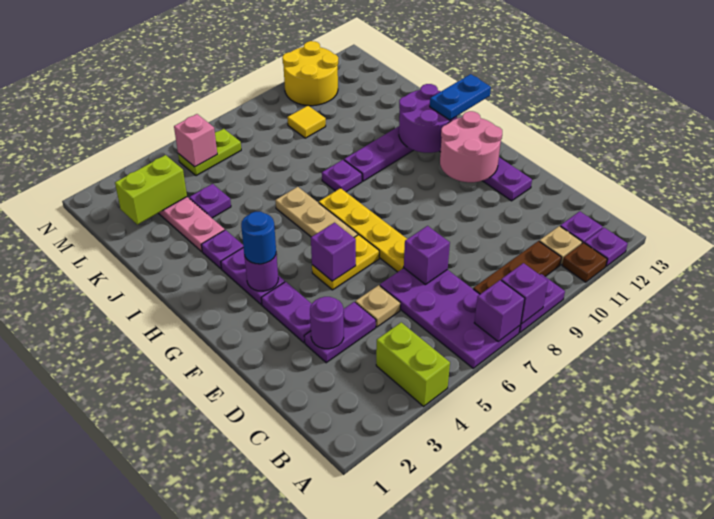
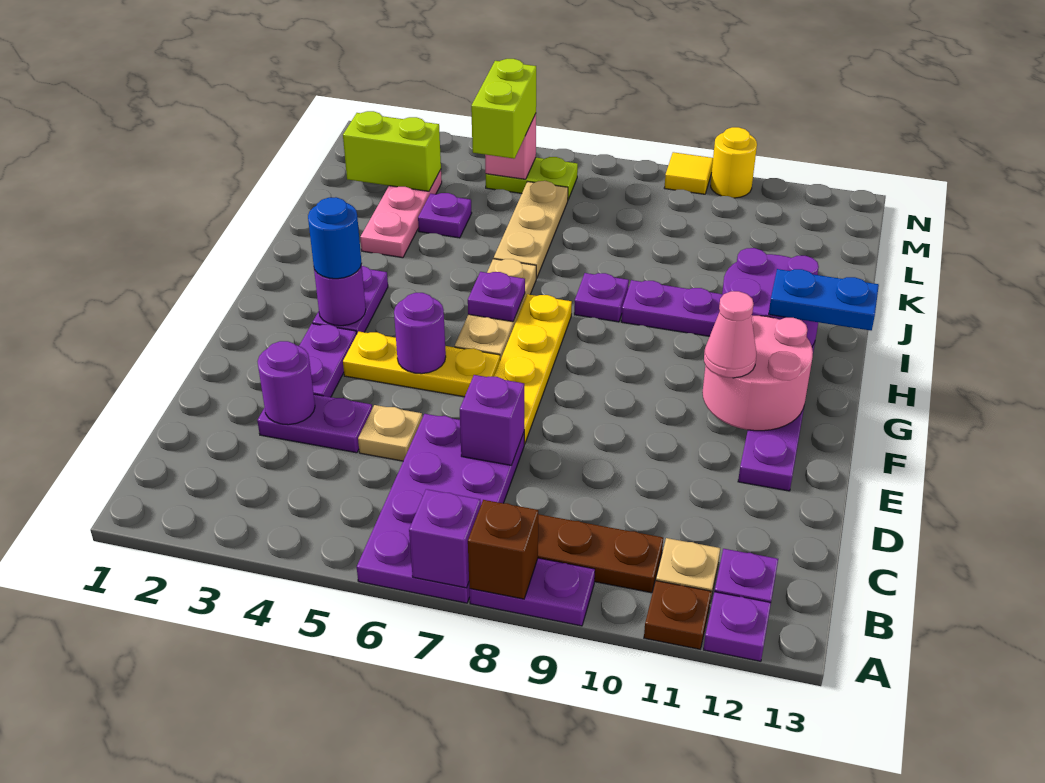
lime brick A4:B4 level 1 -> lime brick L5:M5 level 3
purple brick A8 level 2 -> brown brick A8 level 2
yellow plate F5:F6 level 1 -> yellow plate F4:F6 level 1
purple brick F5 level 2 -> purple round brick F5 level 2
none -> pink cone F11 level 3
purple plate I3 level 1 -> purple plate H6 level 2
none -> tan plate J6:L6 level 1
yellow tile L9 level 1 -> yellow tile N9 level 1
yellow round brick M10:N11 level 1 -> yellow round brick N10 level 1

